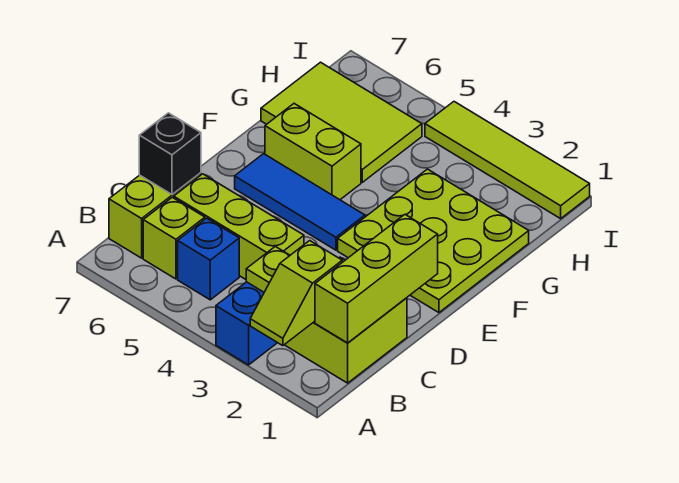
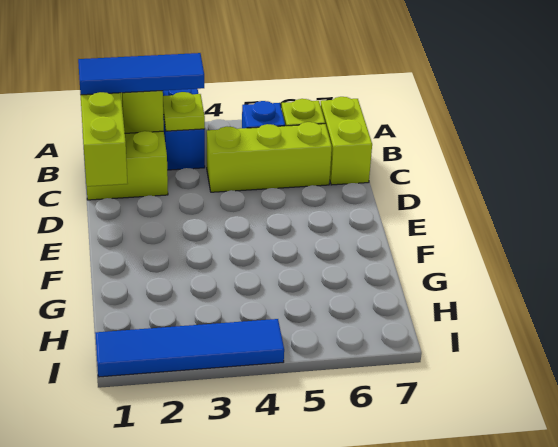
black brick C7 level 2 -> none
lime plate E1:G3 level 1 -> none
blue tile E4:E6 level 1 -> blue tile B1:B3 level 3
lime brick F5:F6 level 1 -> none
lime tile G5:H7 level 1 -> none
lime tile I1:I4 level 1 -> blue tile I1:I4 level 1

